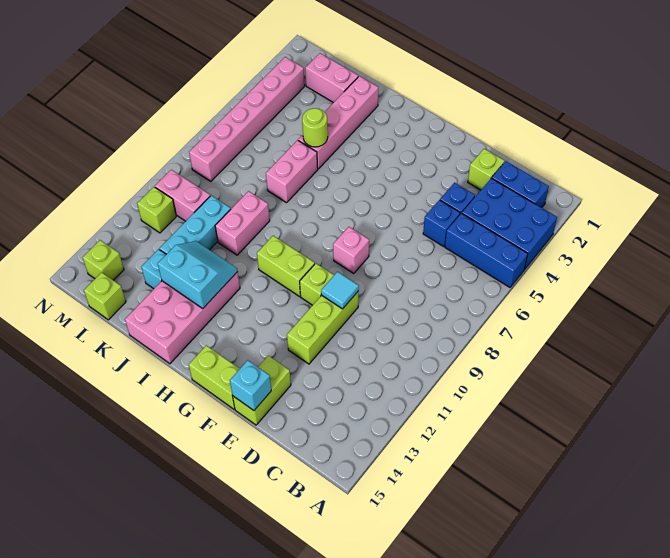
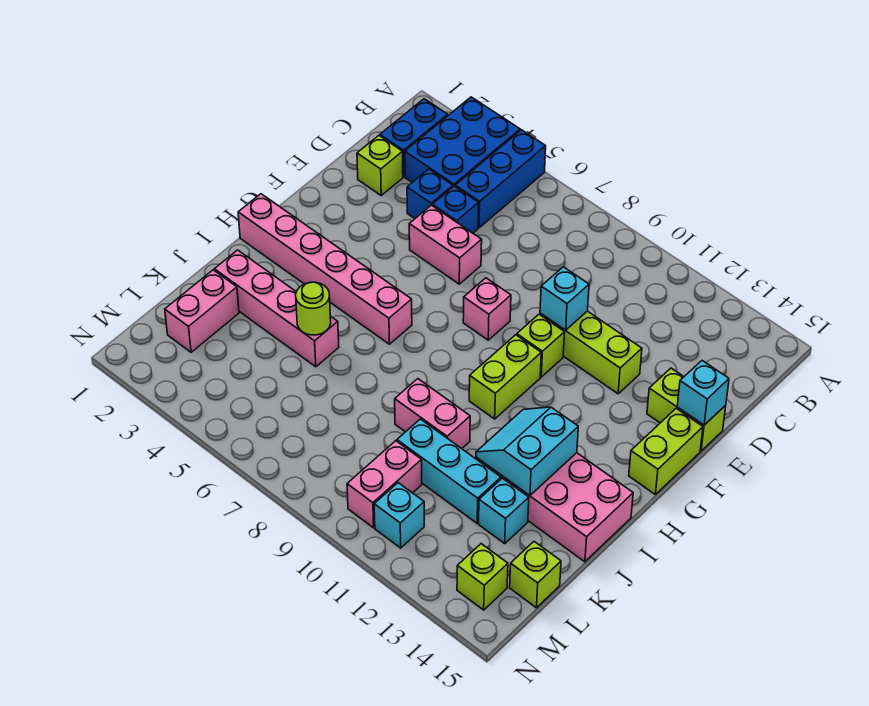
cyan tile E10 level 2 -> cyan brick E10 level 2
pink brick J6:J7 level 1 -> pink brick E5:E6 level 1
pink brick M3:M8 level 1 -> pink brick H1:H6 level 1
lime brick M11 level 1 -> cyan brick M11 level 1

